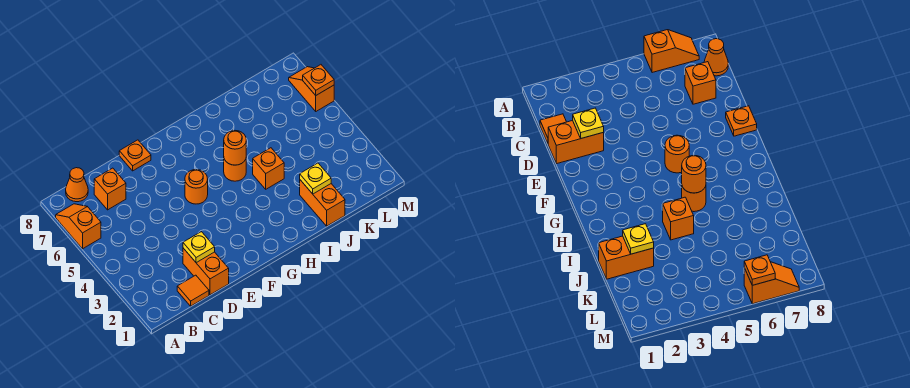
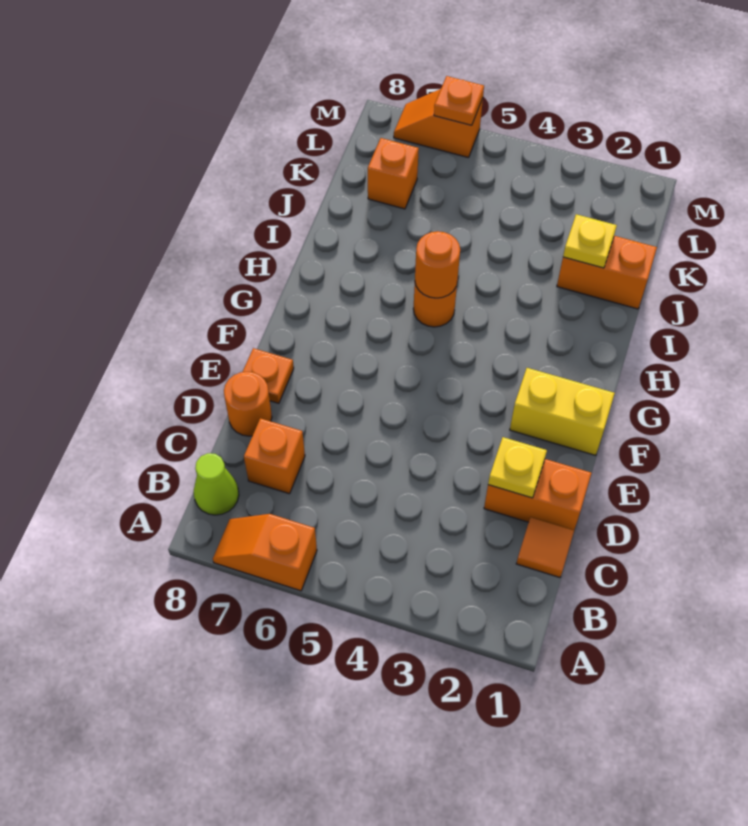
orange cone B8 level 1 -> lime cone B8 level 1
none -> yellow brick F1:F2 level 1
orange round brick F5 level 1 -> orange round brick D8 level 1
orange brick I4 level 1 -> orange brick K7 level 1

